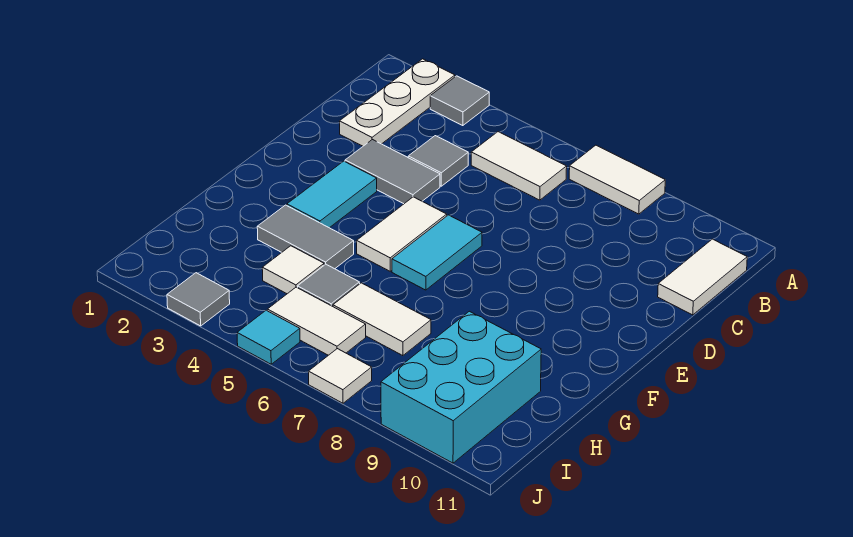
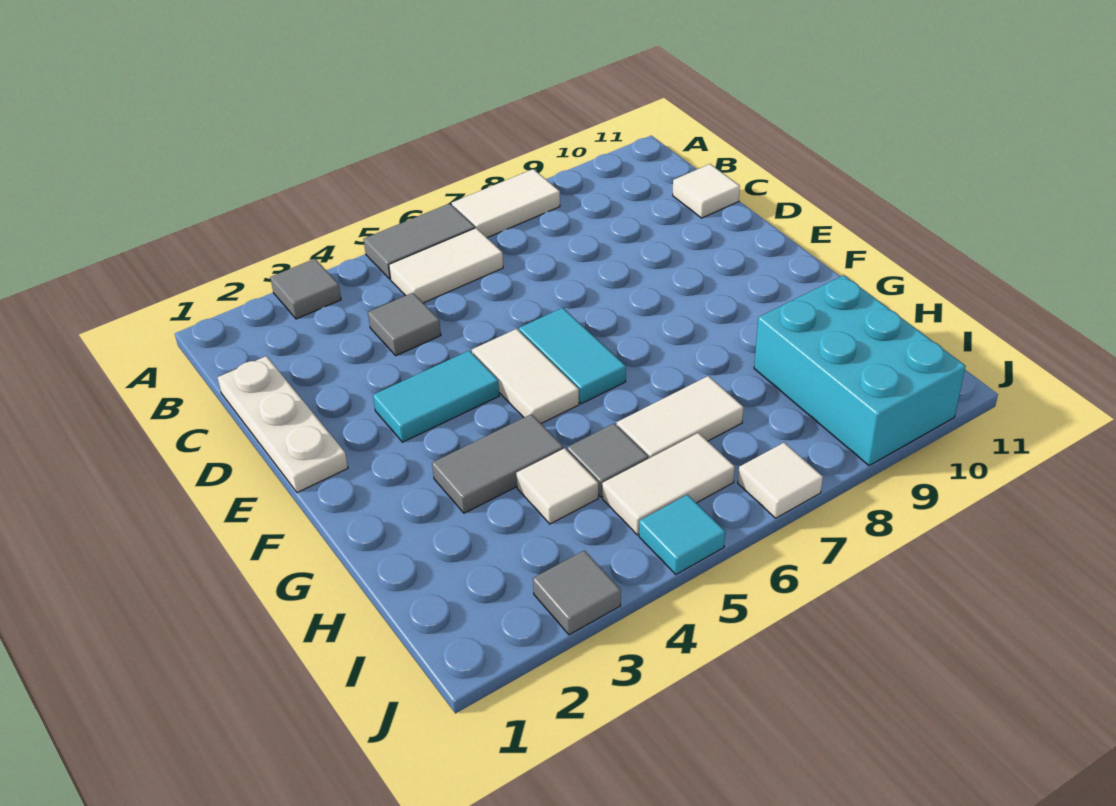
white plate A2:C2 level 1 -> white plate C1:E1 level 1
white tile B11:C11 level 1 -> white tile C11 level 1
grey tile D3:D4 level 1 -> grey tile A5:A6 level 1
cyan tile E3:F3 level 1 -> cyan tile E3:E4 level 1

